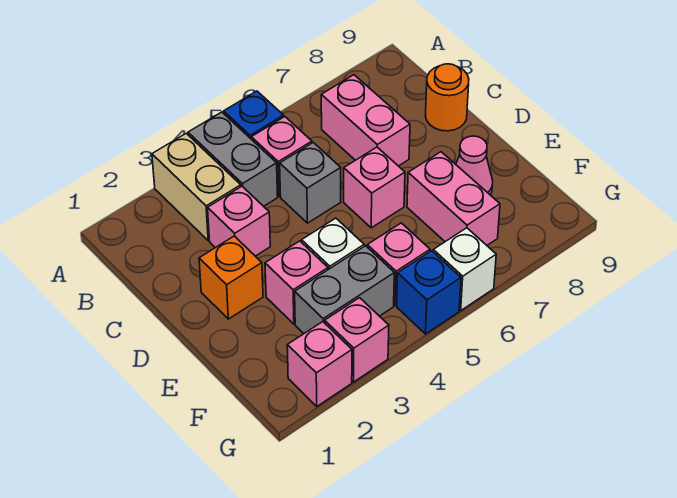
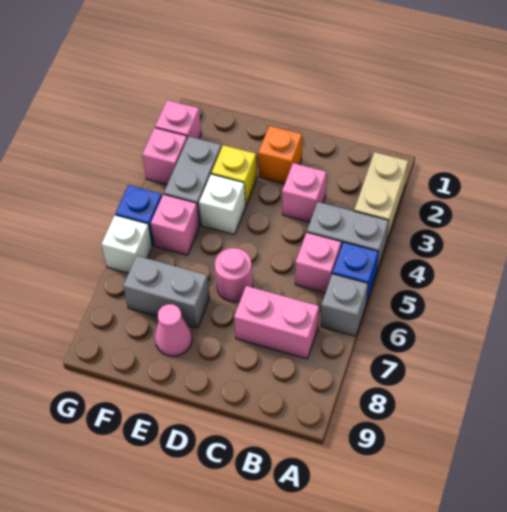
tan brick A3:B3 level 1 -> tan brick A2:A3 level 1
grey brick C5 level 1 -> grey brick A6 level 1
orange round brick C9 level 1 -> none
pink brick D6 level 1 -> pink round brick D6 level 1
pink brick E3 level 1 -> yellow brick E3 level 1
pink brick E7:F7 level 1 -> grey brick E7:F7 level 1

